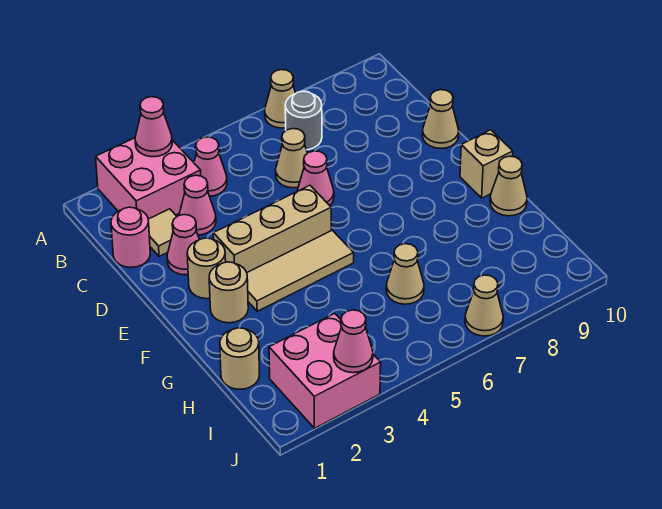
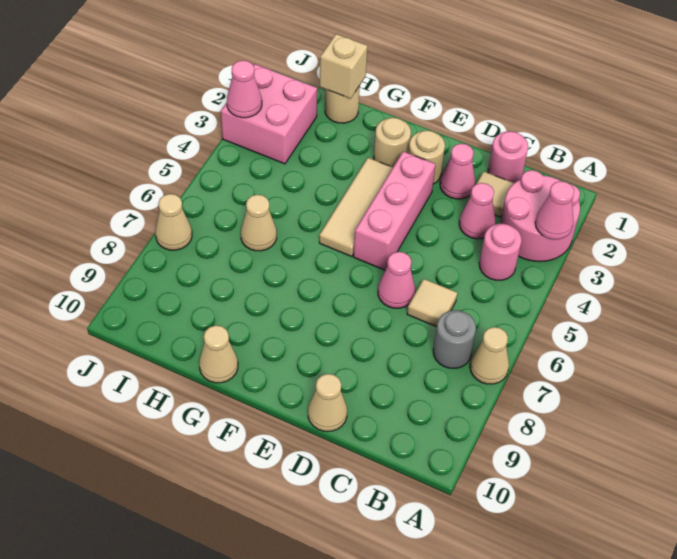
pink brick A2:B3 level 1 -> pink round brick A2:B3 level 1
pink cone B4 level 1 -> pink round brick B4 level 1
tan cone C6 level 1 -> tan tile C6 level 1
tan brick E3:E5 level 1 -> pink brick E3:E5 level 1
tan brick F10 level 1 -> tan brick H1 level 2

